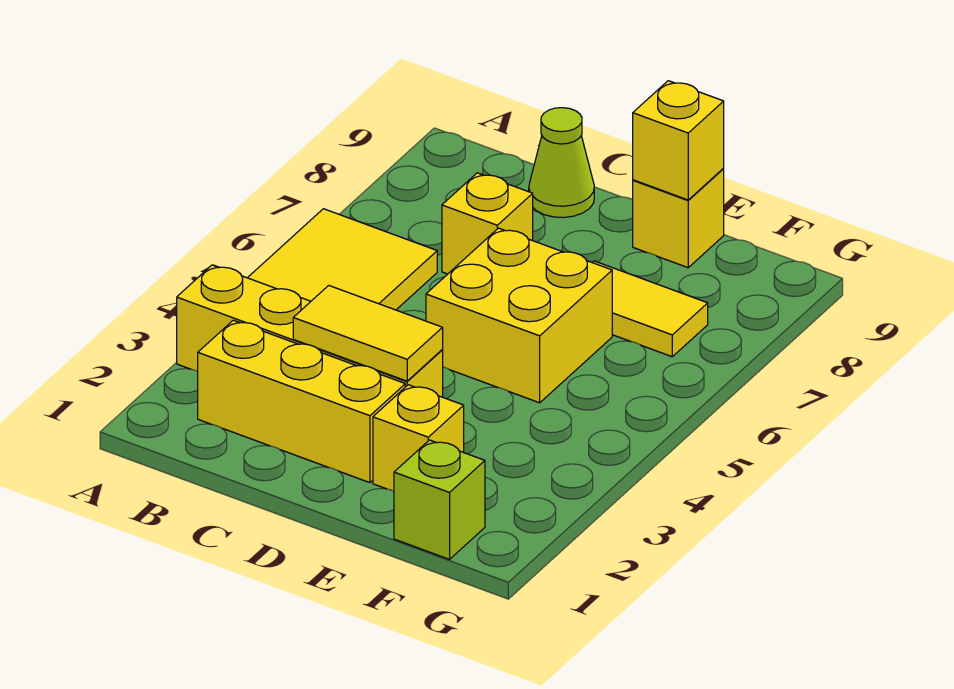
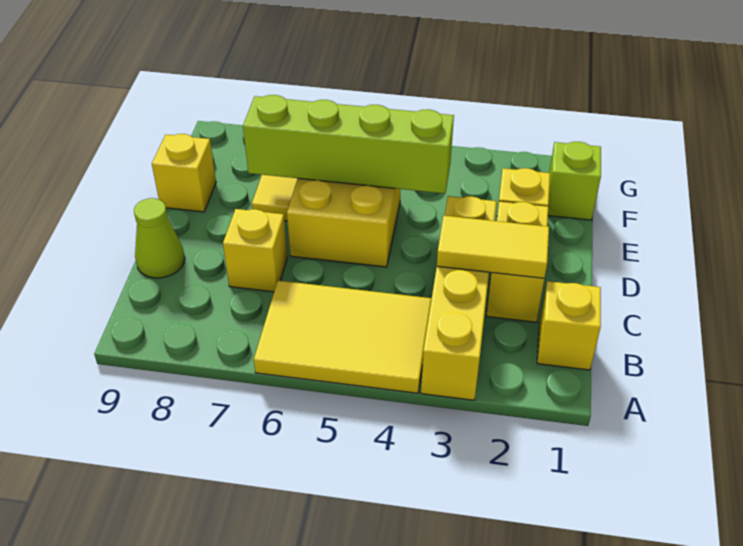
yellow brick B2:D2 level 1 -> yellow brick C2:D2 level 1
yellow tile C3:D3 level 2 -> yellow tile C2:C3 level 2
none -> lime brick E4:E7 level 2
yellow brick E9 level 2 -> yellow brick B1 level 1

